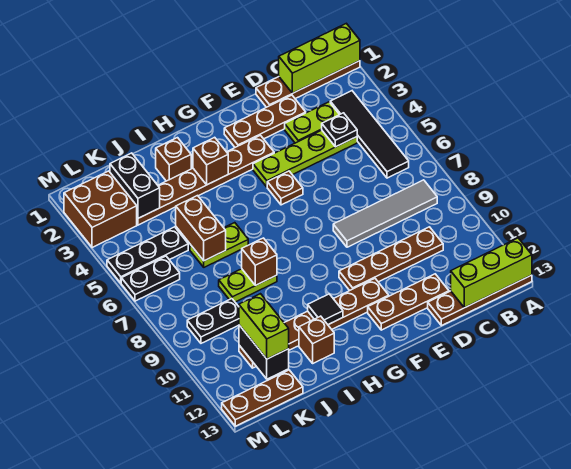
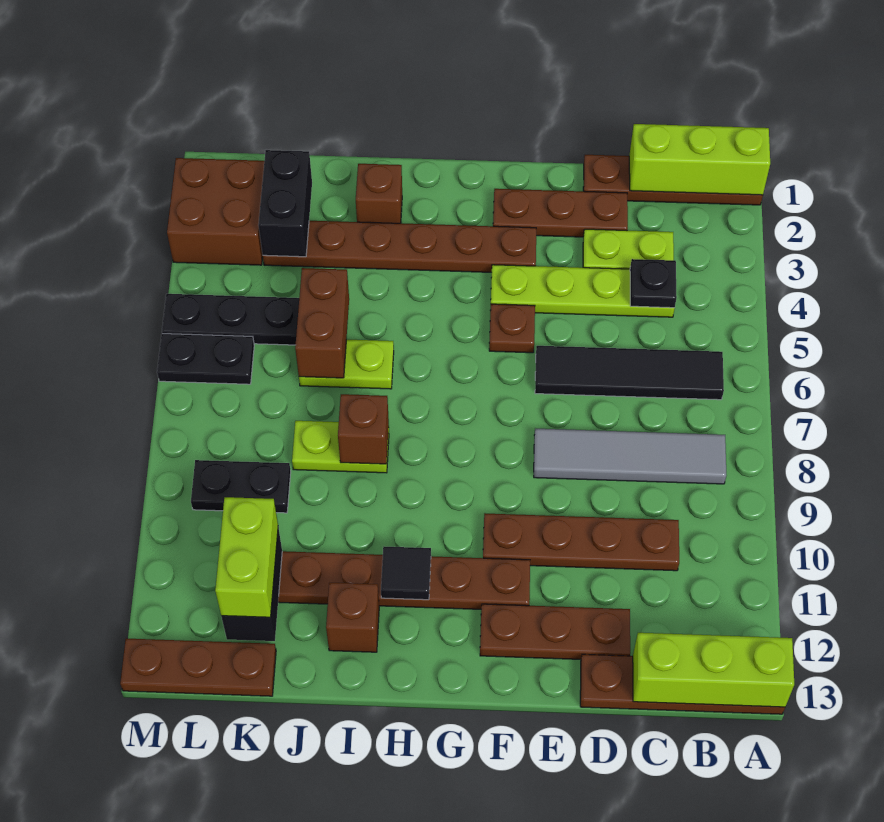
black tile B3:B6 level 1 -> black tile B6:E6 level 1
brown brick H3 level 2 -> none

